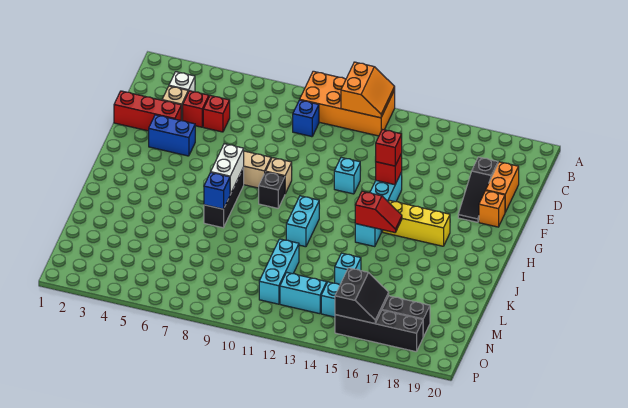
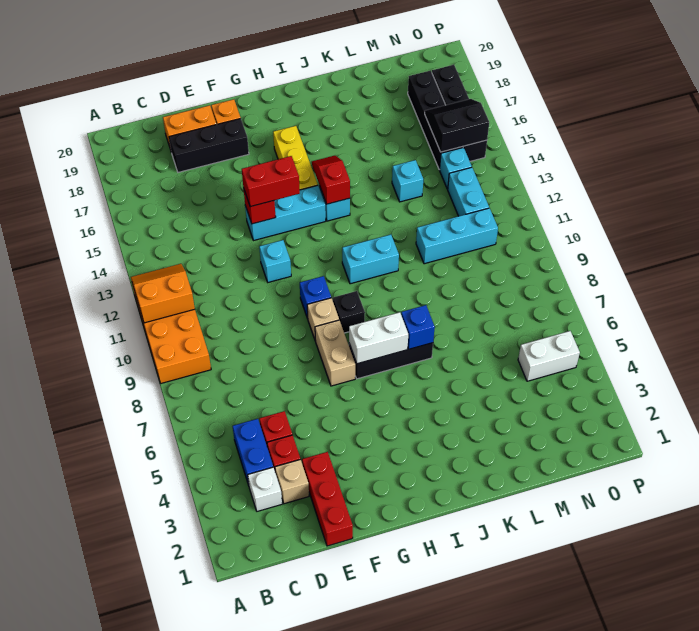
blue brick C9 level 1 -> blue brick G10 level 1
black slope D18:F18 level 1 top D -> black brick D18:F18 level 1
blue brick F3:F4 level 1 -> blue brick C4:C5 level 1
red brick F14 level 3 -> red brick F14:G14 level 3
none -> white brick N5:O5 level 1

